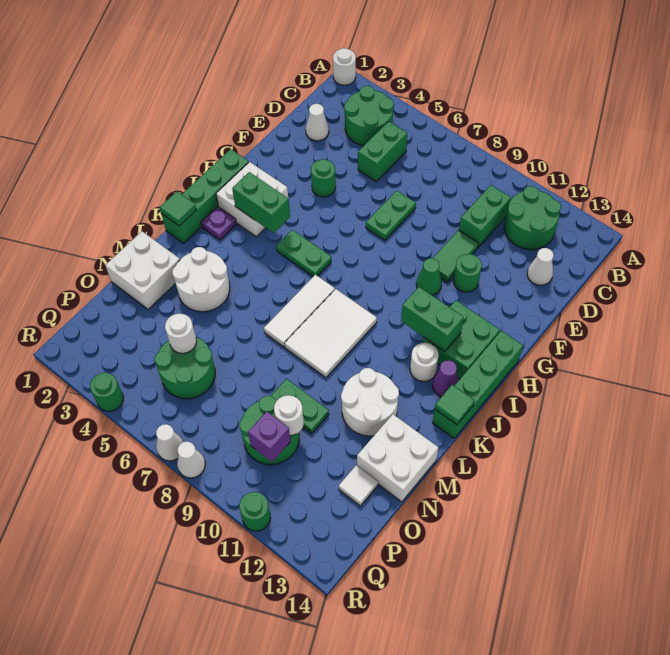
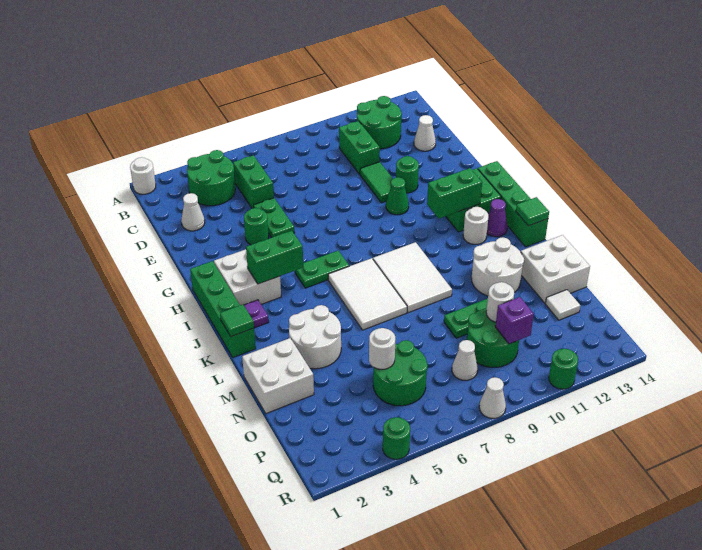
green plate E7:F7 level 1 -> green plate E5:F5 level 1
white tile J7:L7 level 1 -> white tile J6:L7 level 1
white cone R7 level 1 -> white cone P8 level 1

